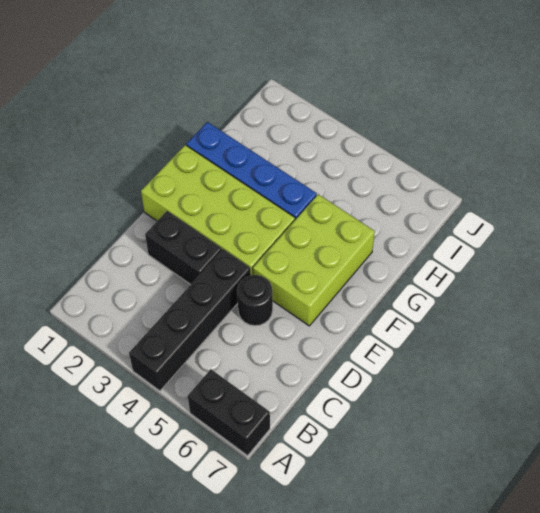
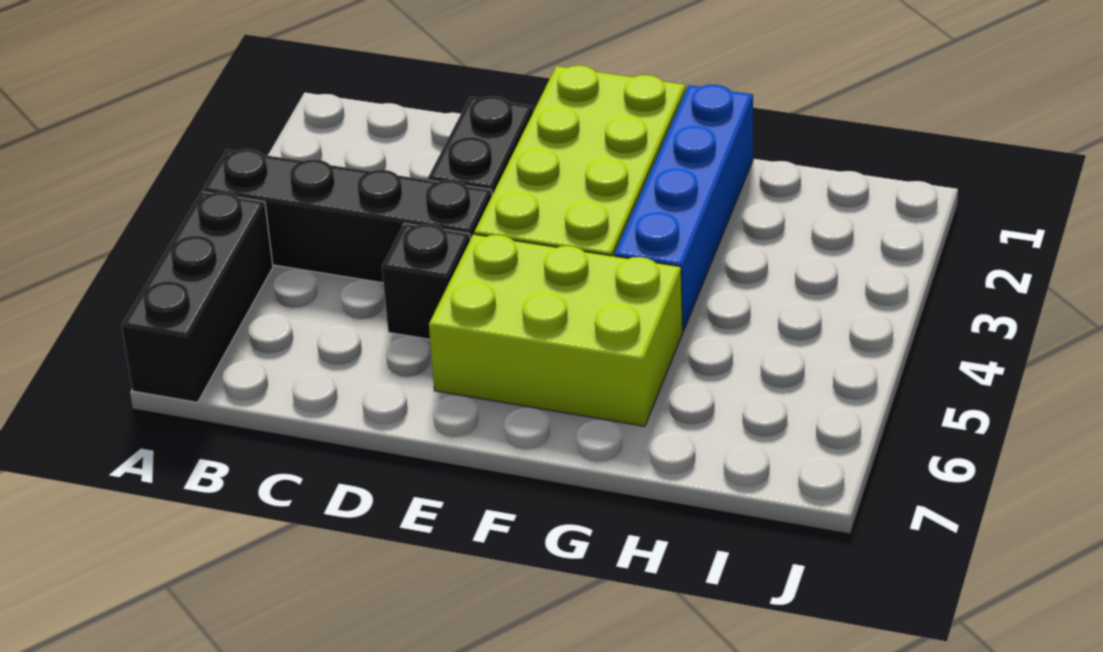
black brick A6:A7 level 1 -> black brick A5:A7 level 1
black round brick D5 level 1 -> black brick D5 level 1

